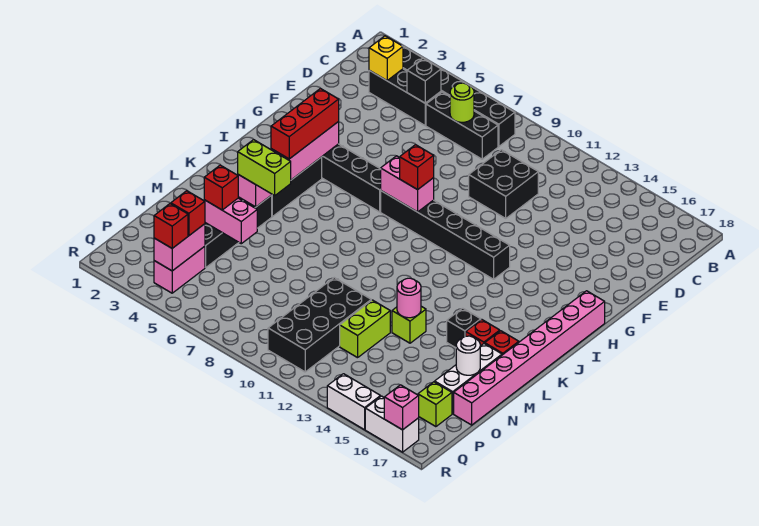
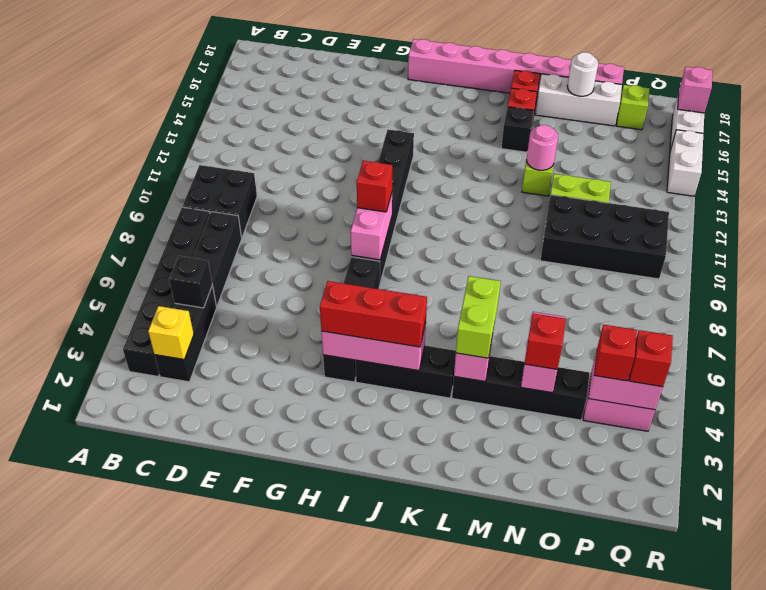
lime round brick C7 level 2 -> none
black brick D10:E11 level 1 -> black brick B9:C10 level 1

